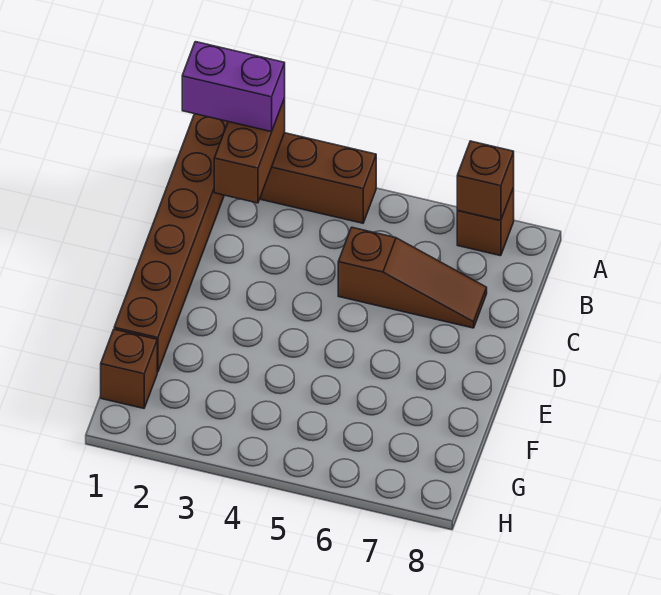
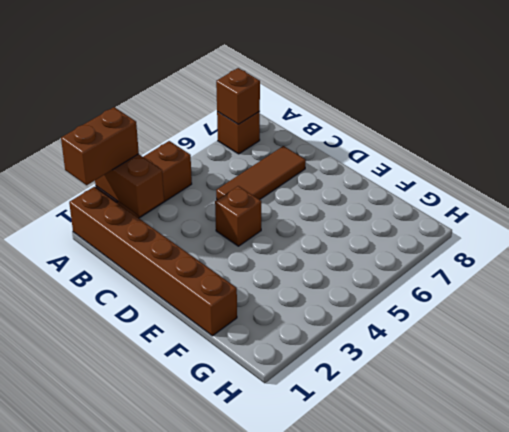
purple brick A1:A2 level 3 -> brown brick A1:A2 level 3
brown slope C5:C7 level 1 top 5 -> brown tile C5:C7 level 1
brown brick G1 level 1 -> brown brick D4 level 1

